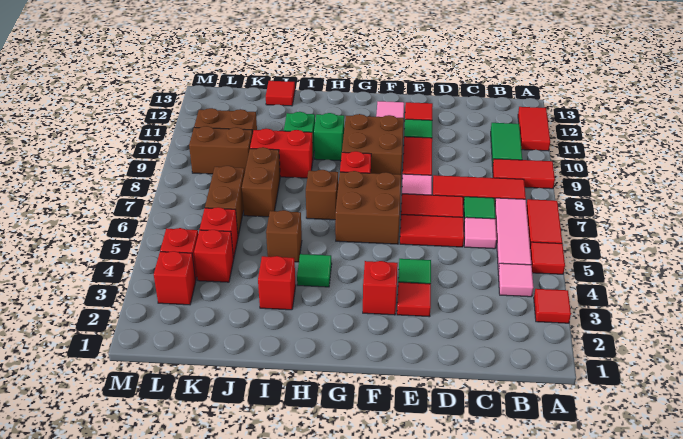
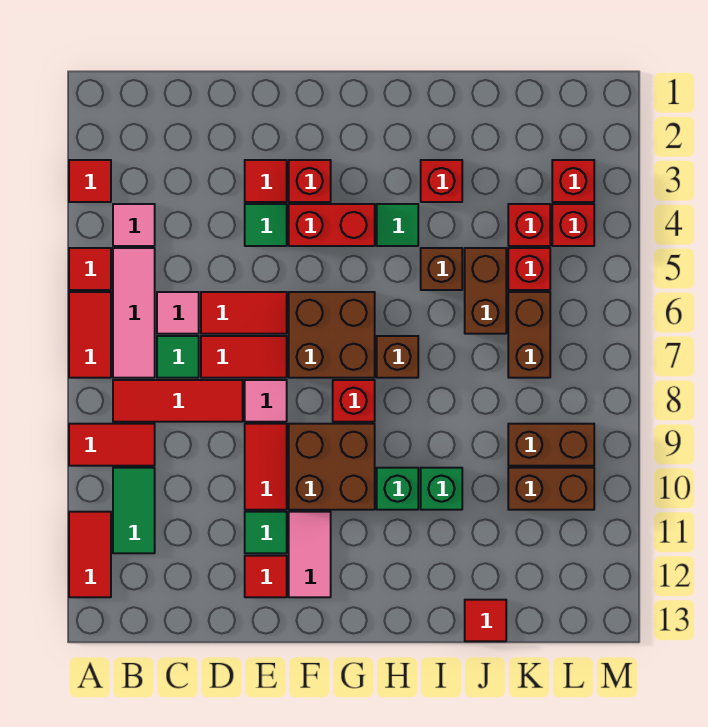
red brick I9:J9 level 1 -> red brick F4:G4 level 1
brown brick J7:J8 level 1 -> brown brick J5:J6 level 1

